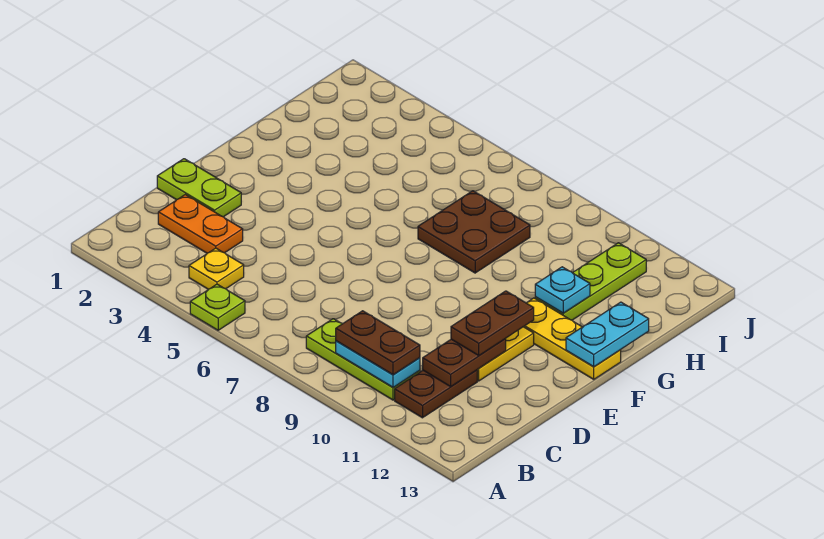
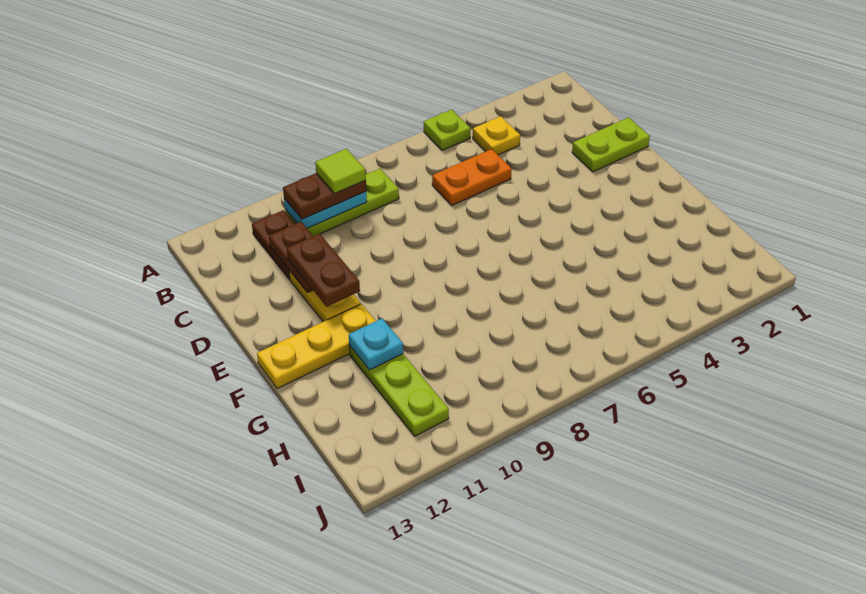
none -> lime tile B9 level 4
orange plate C2:C3 level 1 -> orange plate C5:C6 level 1
cyan plate F13:G13 level 2 -> none
brown plate G7:H8 level 1 -> none

